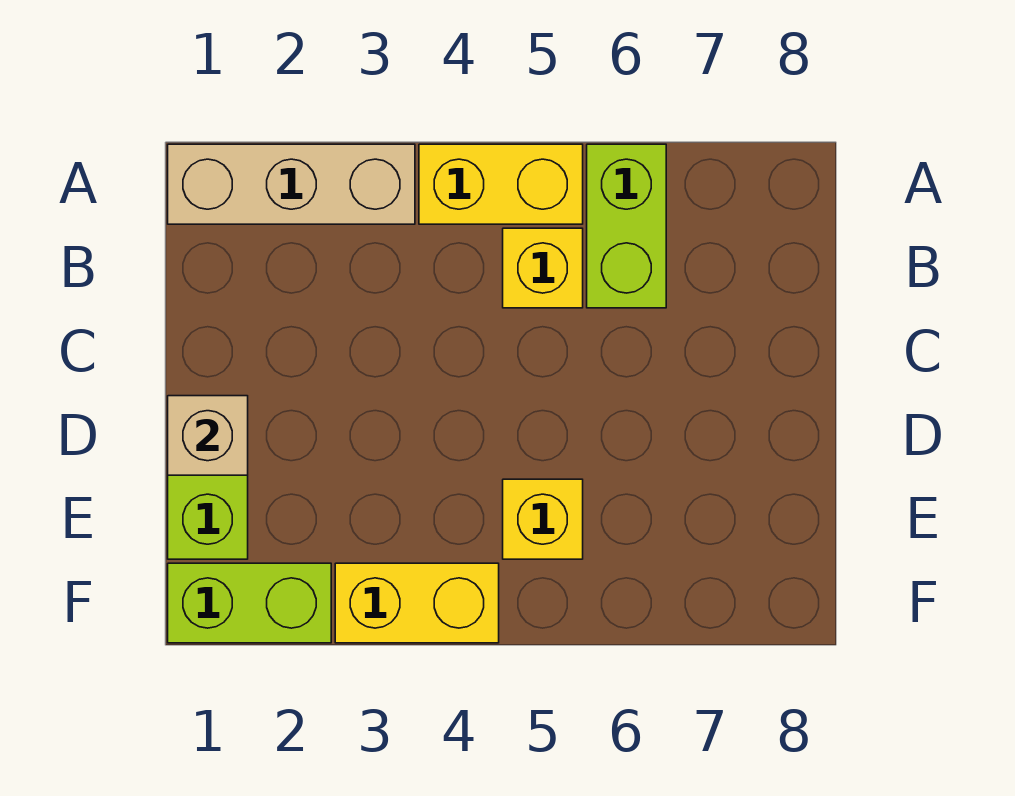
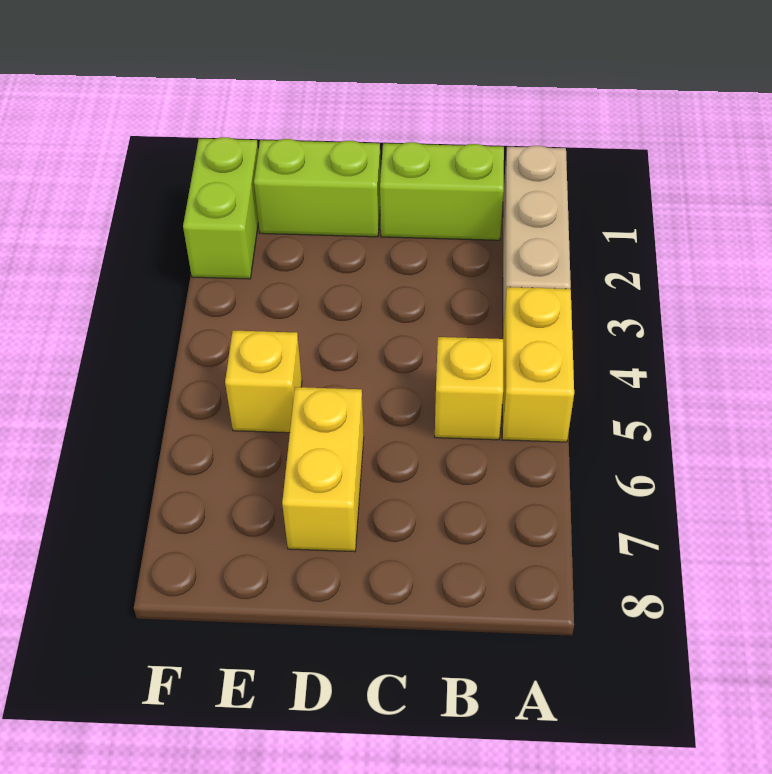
lime brick A6:B6 level 1 -> lime brick B1:C1 level 1
tan brick D1 level 2 -> none
yellow brick F3:F4 level 1 -> yellow brick D6:D7 level 1

